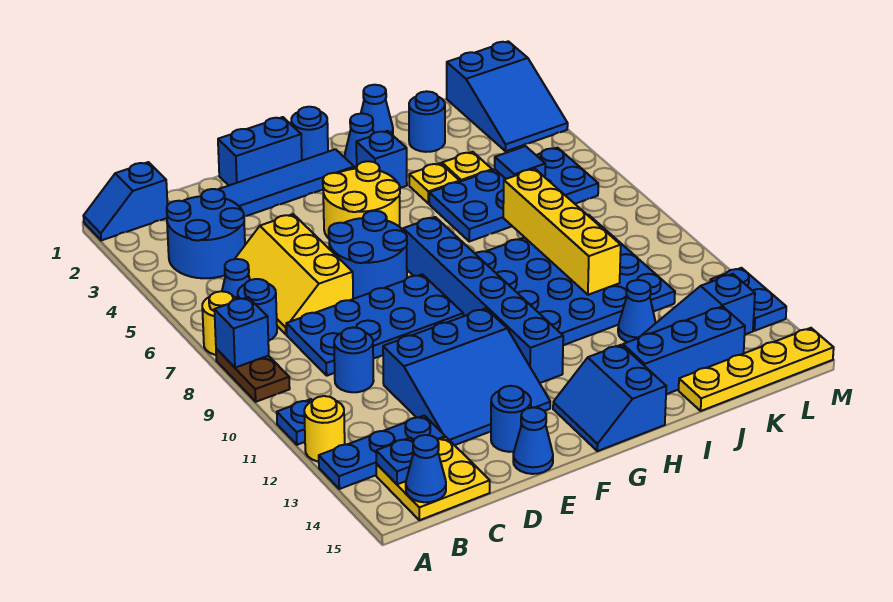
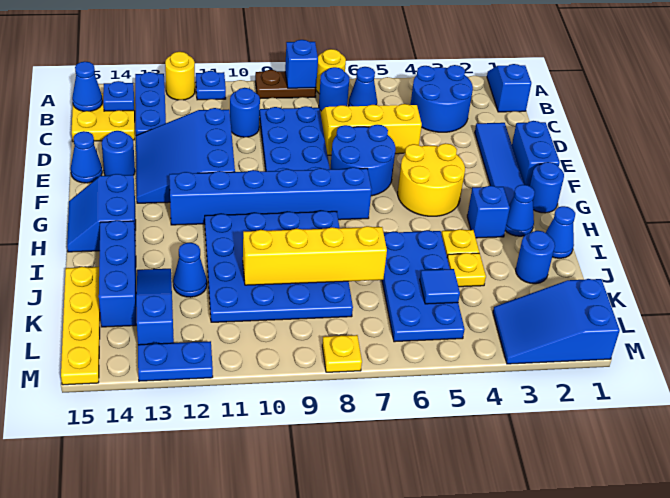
blue slope G14:H15 level 1 top H -> blue slope G14:H15 level 1 top 14
none -> yellow plate M8 level 1

